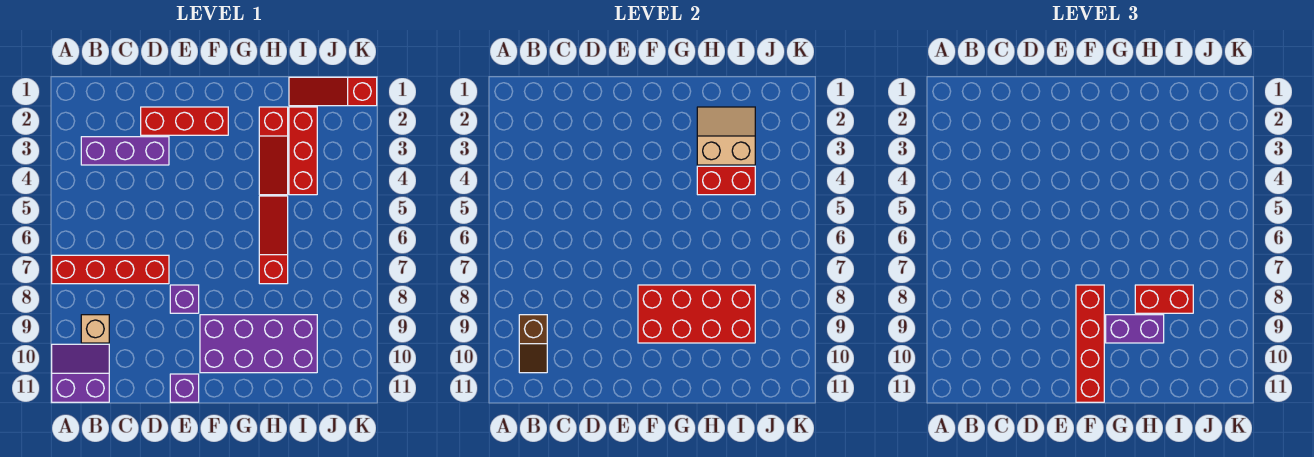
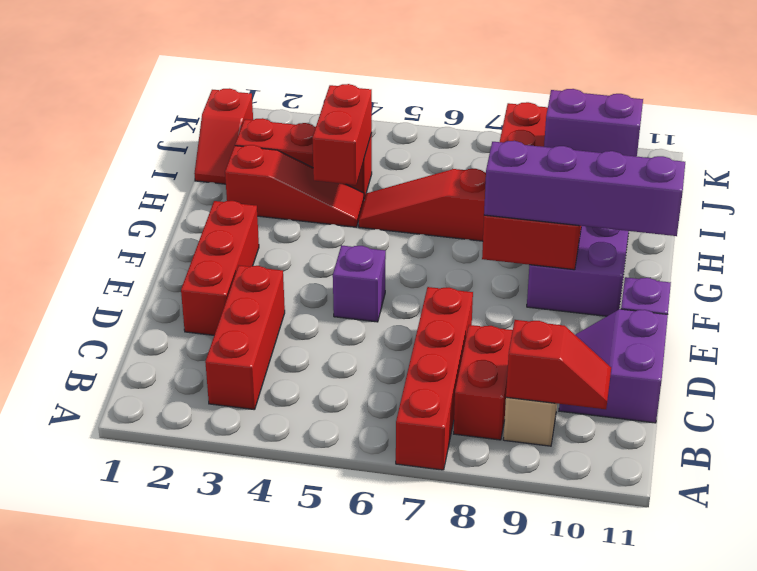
purple slope A10:B11 level 1 top 11 -> purple slope C10:D11 level 1 top 11
purple brick B3:D3 level 1 -> red brick B3:D3 level 1
brown slope B9:B10 level 2 top 9 -> red slope B9:B10 level 2 top 9
purple brick E8 level 1 -> purple brick E5 level 1
red brick F8:F11 level 3 -> purple brick F8:F11 level 3
purple brick G9:H9 level 3 -> purple brick H9:H10 level 3
tan slope H2:I3 level 2 top 3 -> none
red brick H8:I8 level 3 -> red brick B8:C8 level 1
red slope I1:K1 level 1 top K -> red slope I1:J1 level 1 top J

